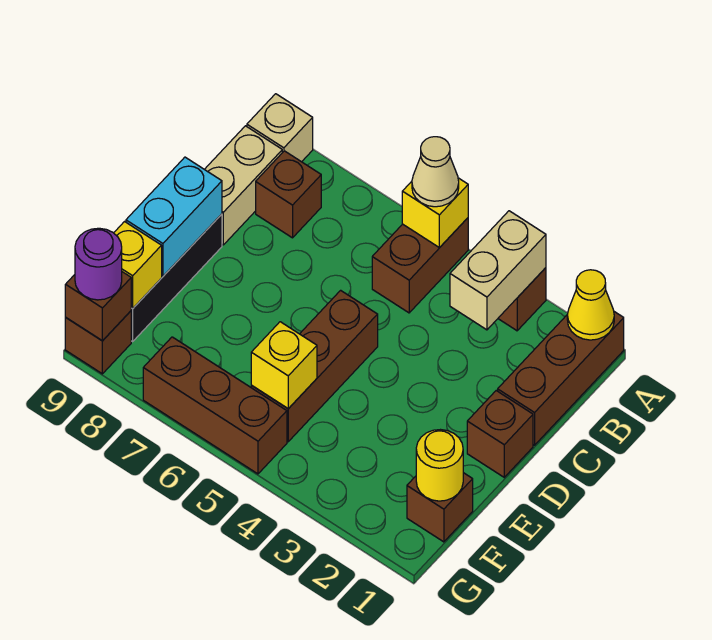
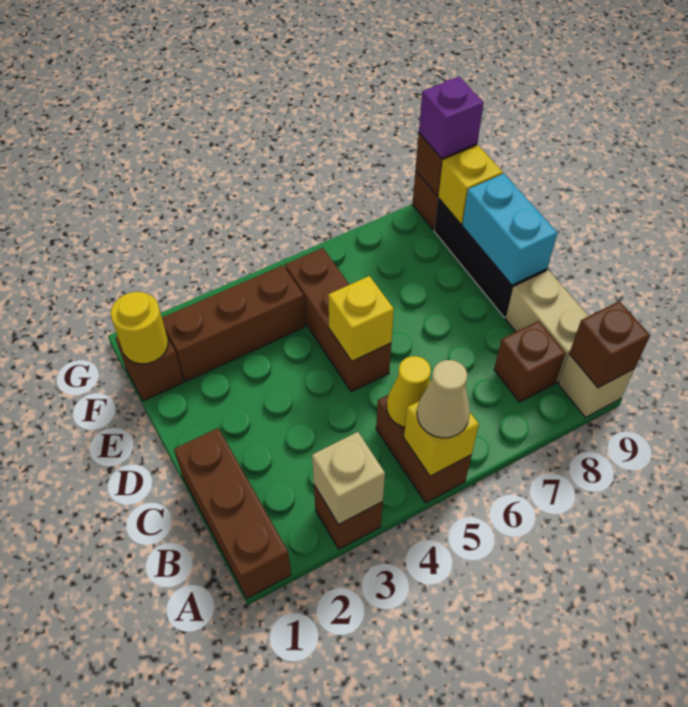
yellow cone A1 level 2 -> yellow cone B5 level 2
tan brick A3:B3 level 2 -> tan brick A3 level 2
brown brick D1 level 1 -> brown brick A9 level 2
yellow brick F5 level 2 -> yellow brick D5 level 2
brown brick G5:G7 level 1 -> brown brick F2:F4 level 1
purple round brick G9 level 3 -> purple brick G9 level 3

